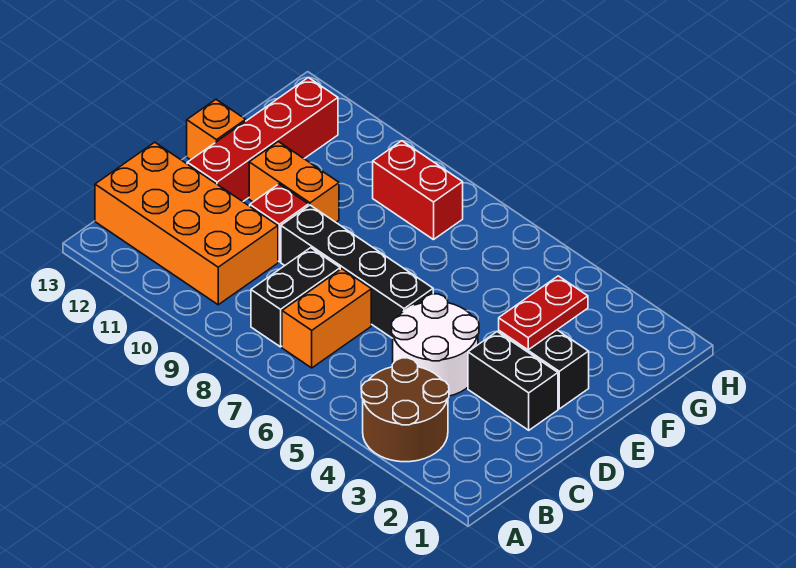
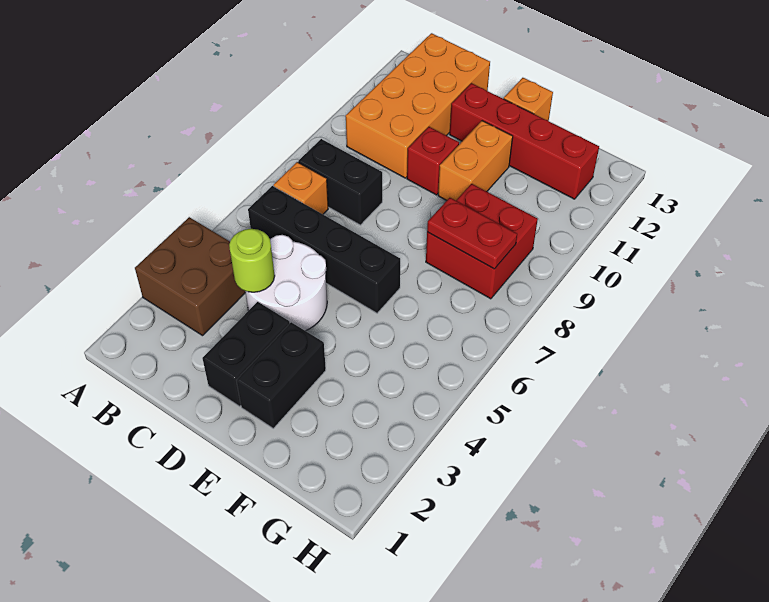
brown round brick A3:B4 level 1 -> brown brick A3:B4 level 1
orange brick B7:C7 level 1 -> orange brick B7 level 1
none -> lime round brick C4 level 2
black brick D6:D9 level 1 -> black brick B6:E6 level 1
red plate E3:F3 level 2 -> red plate F8:G8 level 2
red brick G8:G9 level 1 -> red brick F8:G9 level 1

